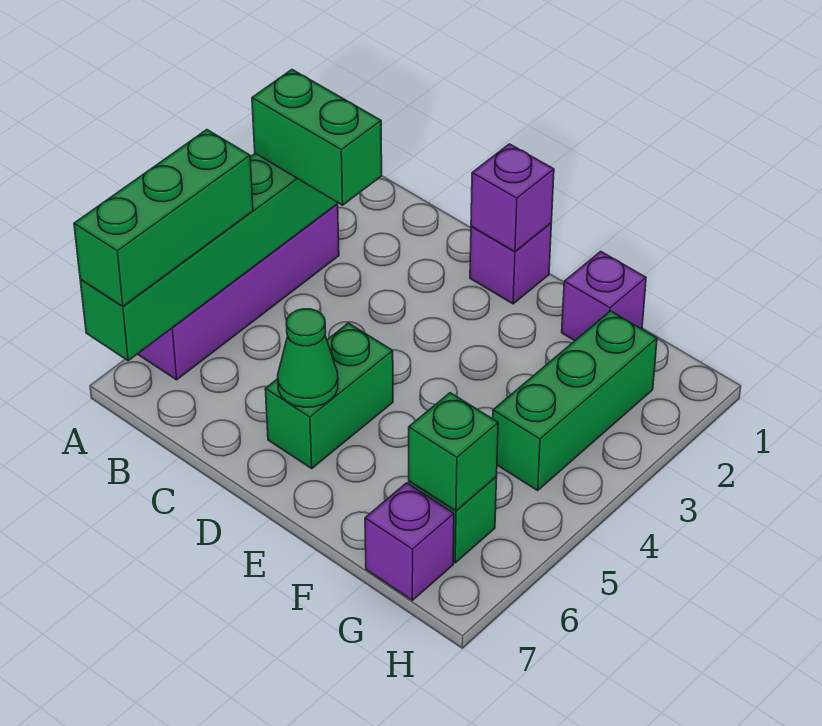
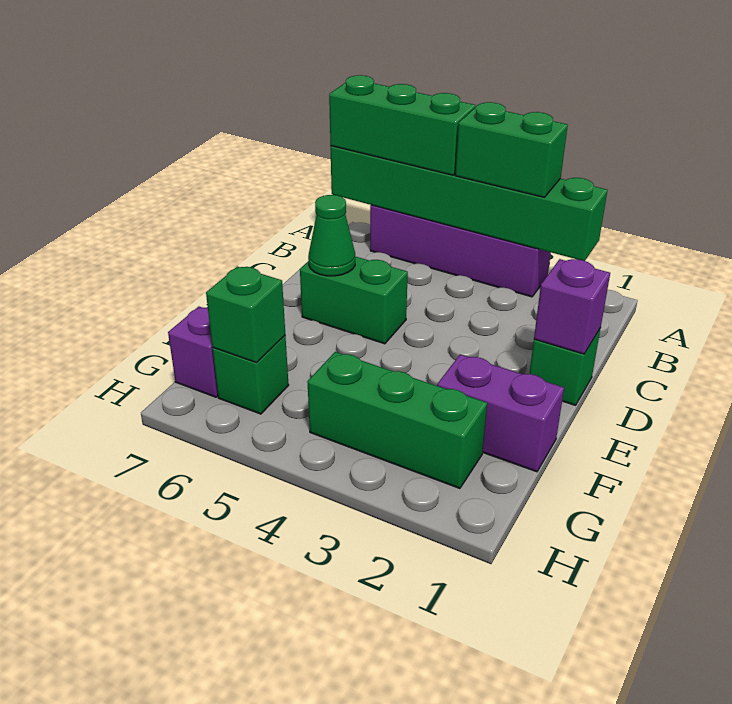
green brick A3:B3 level 3 -> green brick A3:A4 level 3
purple brick D1 level 1 -> green brick D1 level 1
purple brick F1 level 1 -> purple brick F1:F2 level 1

